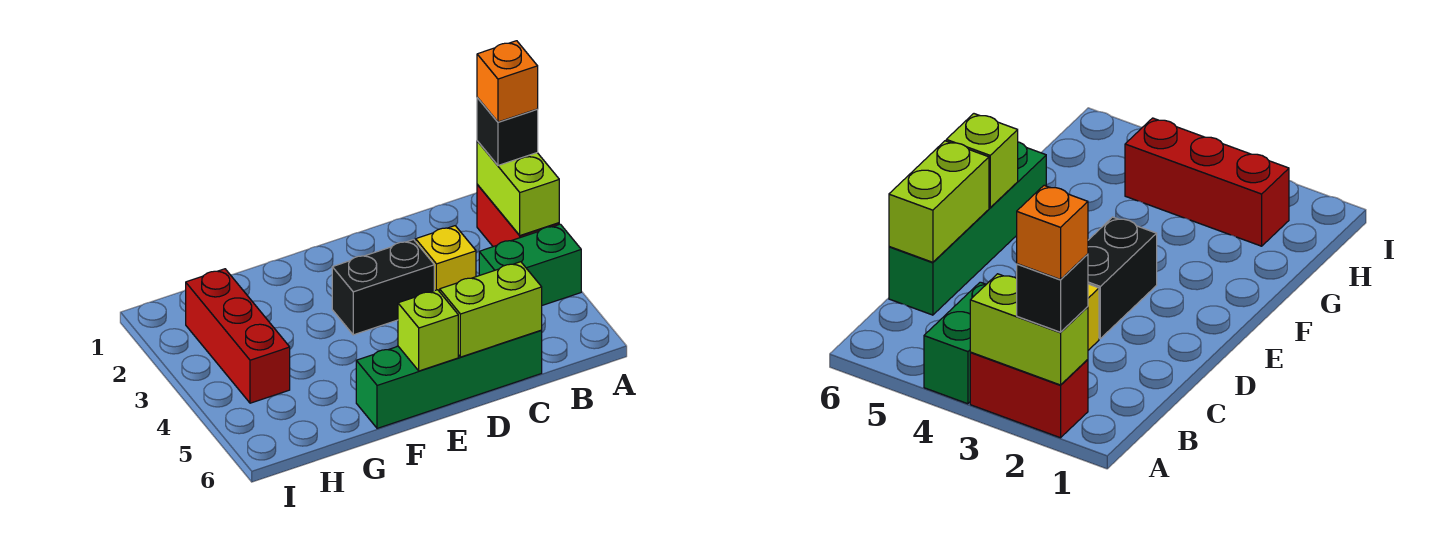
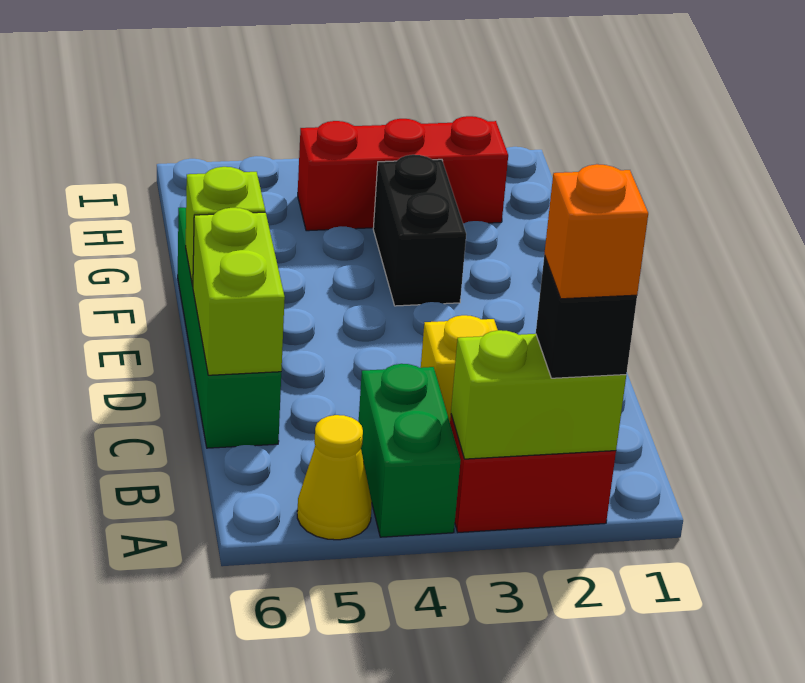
none -> yellow cone A5 level 1
black brick D3:E3 level 1 -> black brick F3:G3 level 1

